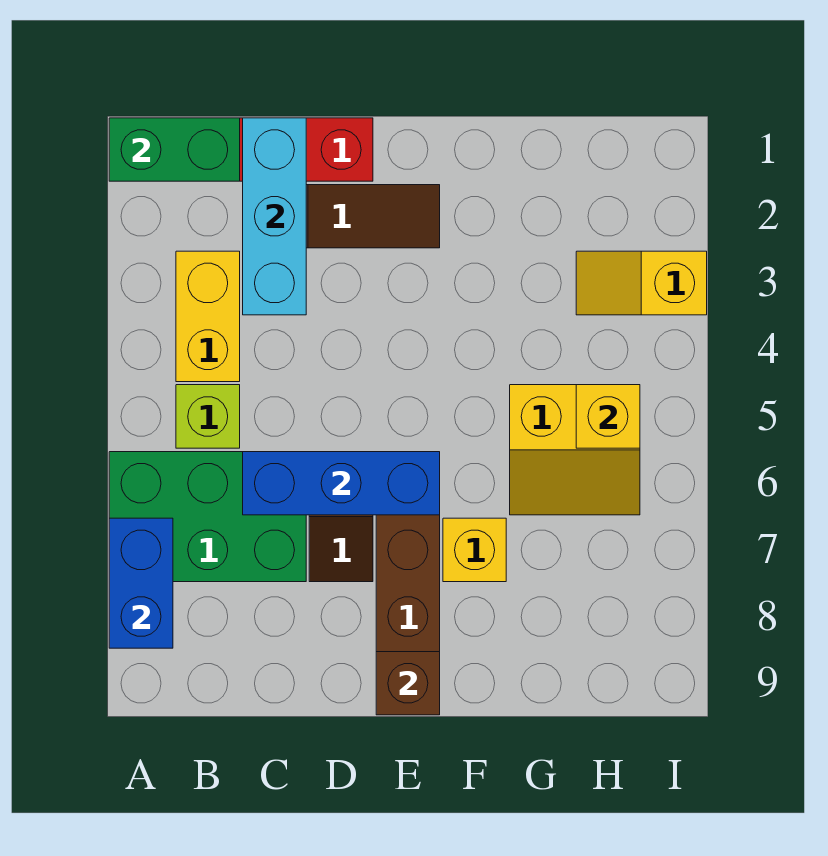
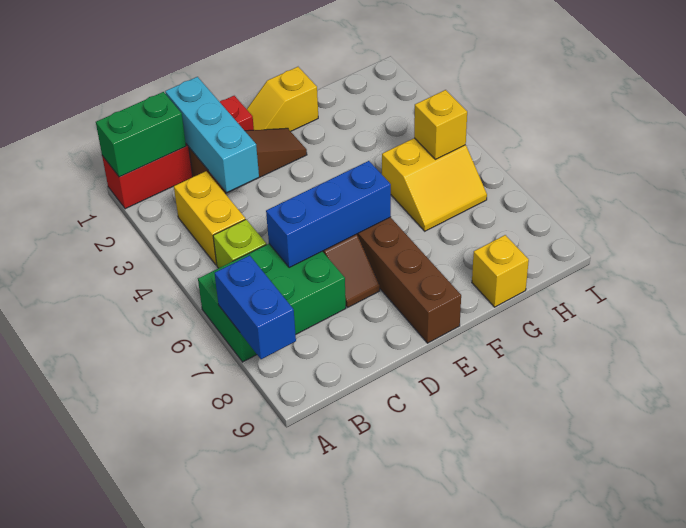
brown brick E9 level 2 -> none
yellow brick F7 level 1 -> yellow brick G9 level 1
yellow slope H3:I3 level 1 top I -> yellow slope E1:F1 level 1 top F

